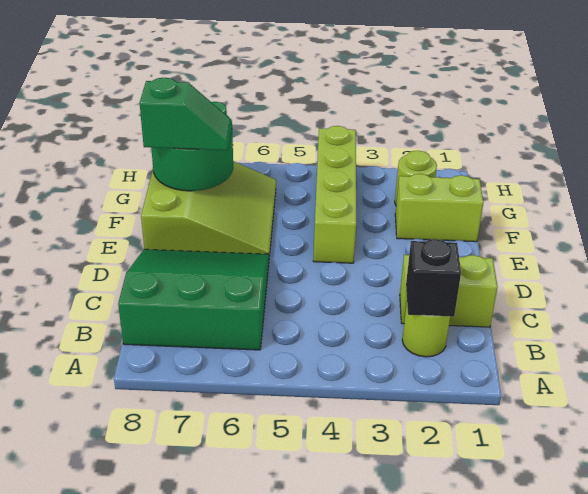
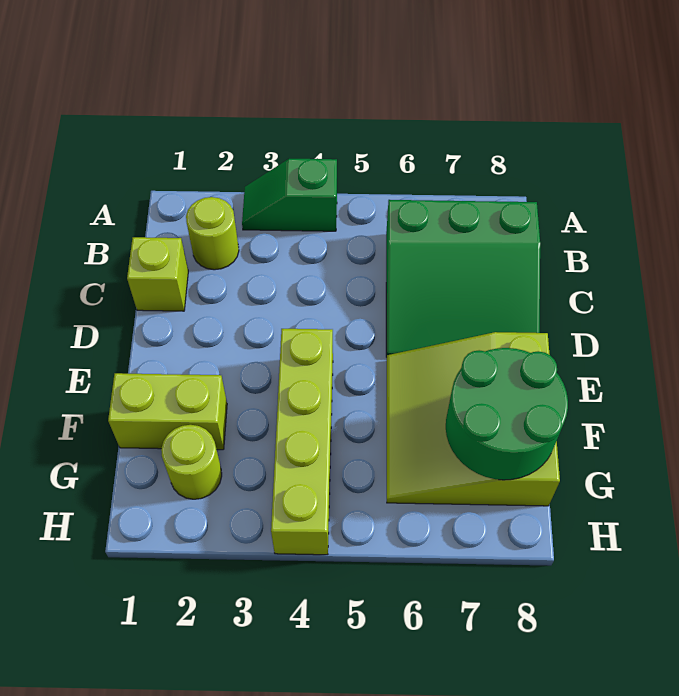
black brick B2 level 2 -> none
lime brick C1:C2 level 1 -> lime brick C1 level 1
green slope F7:F8 level 3 top 8 -> green slope A3:A4 level 1 top 4

